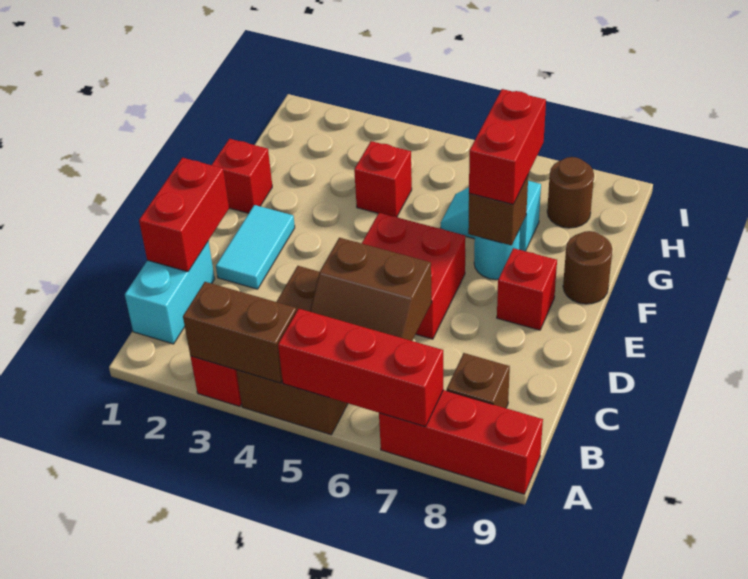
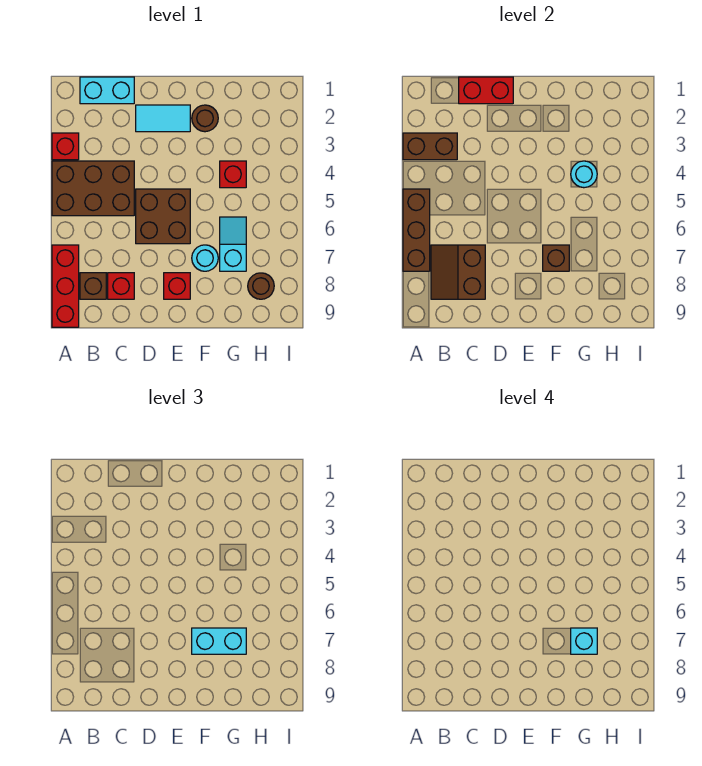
brown brick A3:A4 level 2 -> brown brick A3:B3 level 2
red brick A5:A7 level 2 -> brown brick A5:A7 level 2
brown slope B5:C6 level 2 top C -> brown slope B7:C8 level 2 top C
red brick D5:E6 level 1 -> brown brick D5:E6 level 1
red brick F1 level 1 -> red brick C8 level 1
red brick F7:G7 level 3 -> cyan brick F7:G7 level 3
brown round brick F9 level 1 -> brown round brick F2 level 1
none -> cyan round brick G4 level 2
none -> cyan brick G7 level 4

